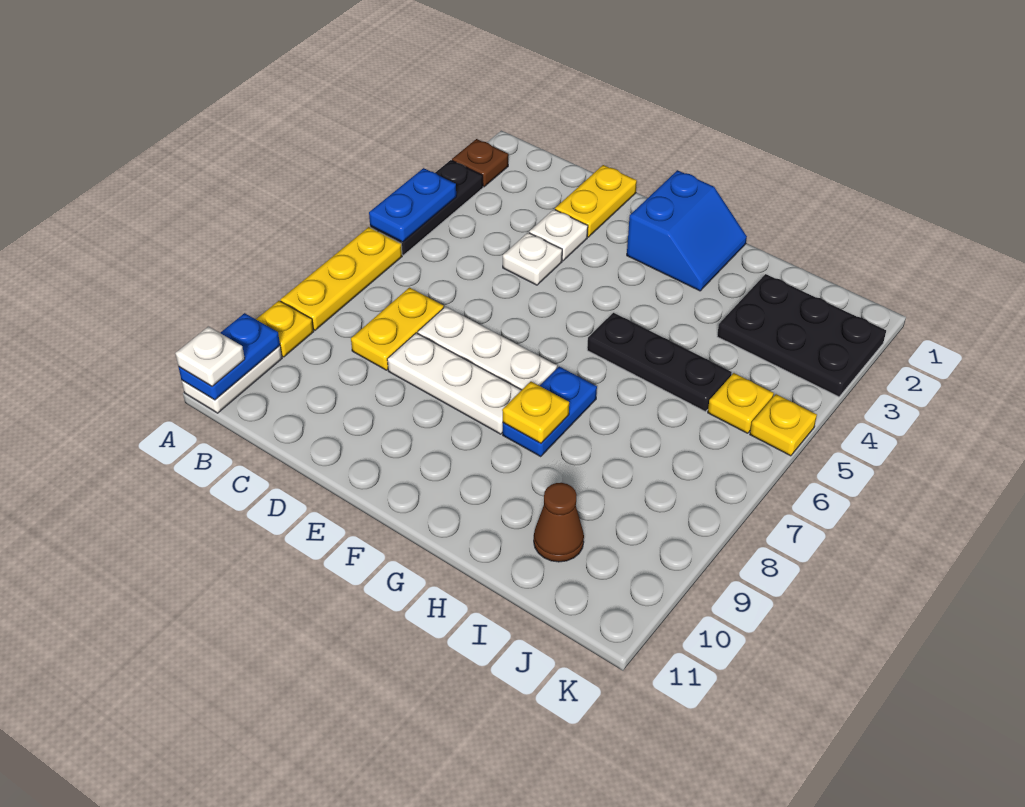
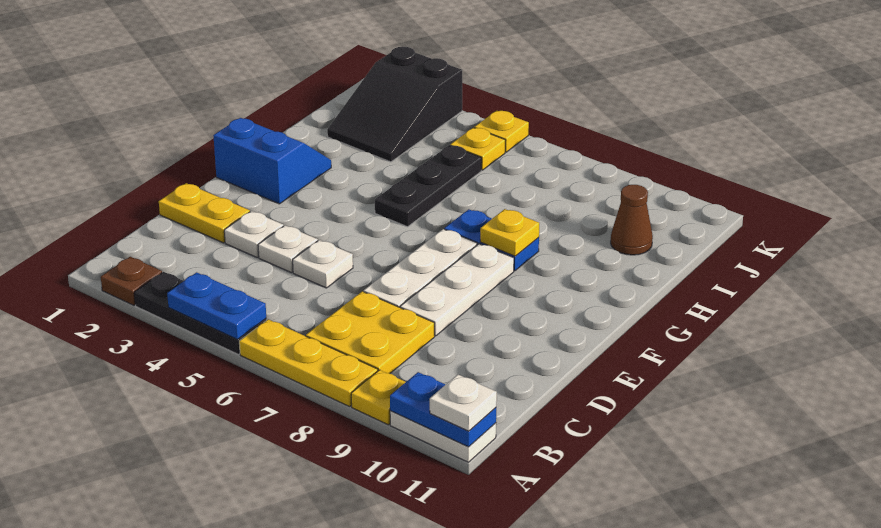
yellow plate C7:C8 level 1 -> yellow plate B7:C8 level 1
none -> white plate D5 level 1
black plate I2:K3 level 1 -> black slope I2:K3 level 1 top K

